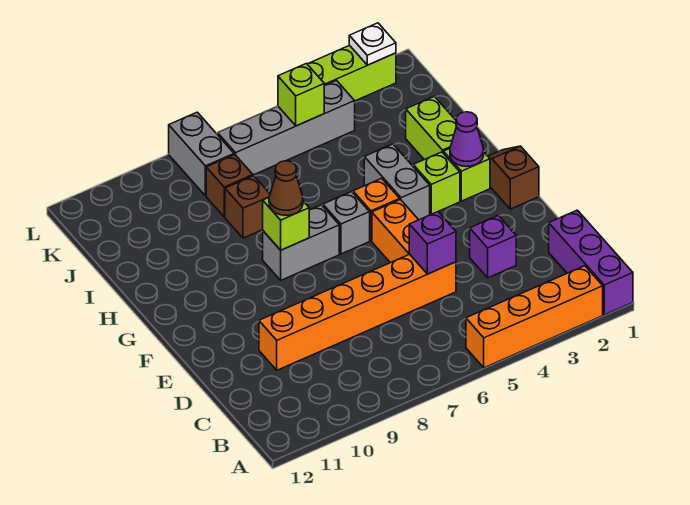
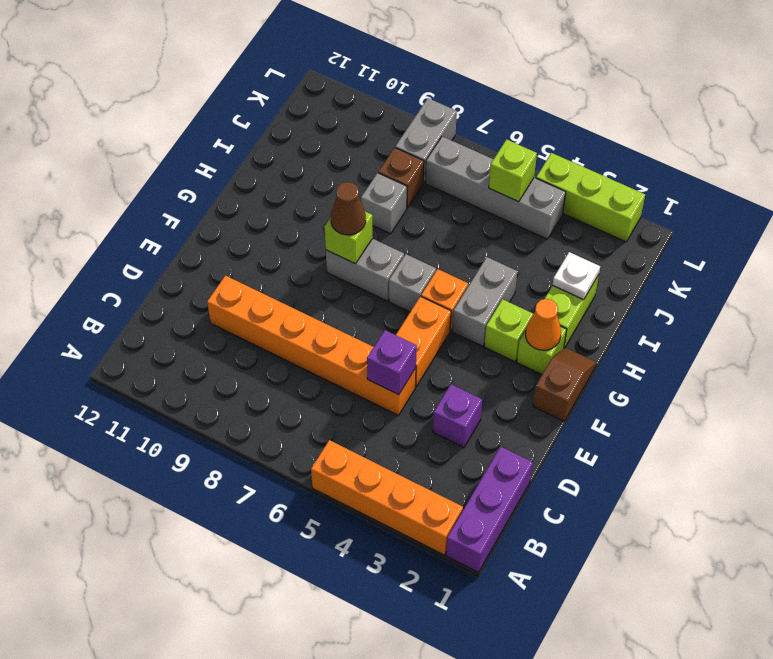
purple cone G2 level 2 -> orange cone G2 level 2
brown brick I8 level 1 -> grey brick I8 level 1
white plate L2 level 2 -> white plate I2 level 2

